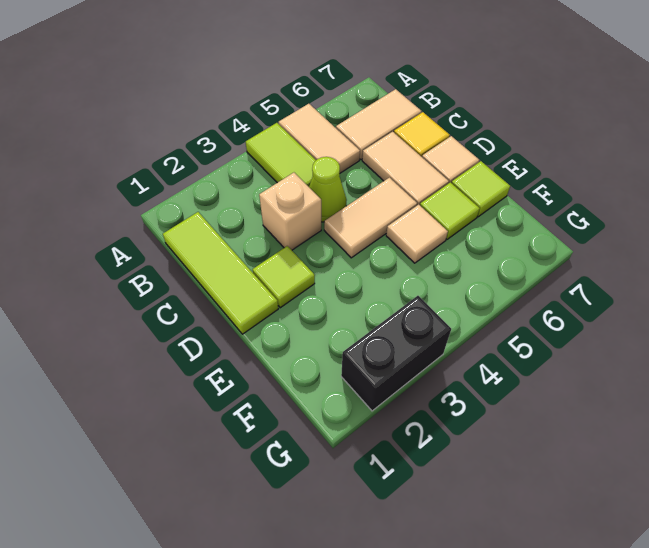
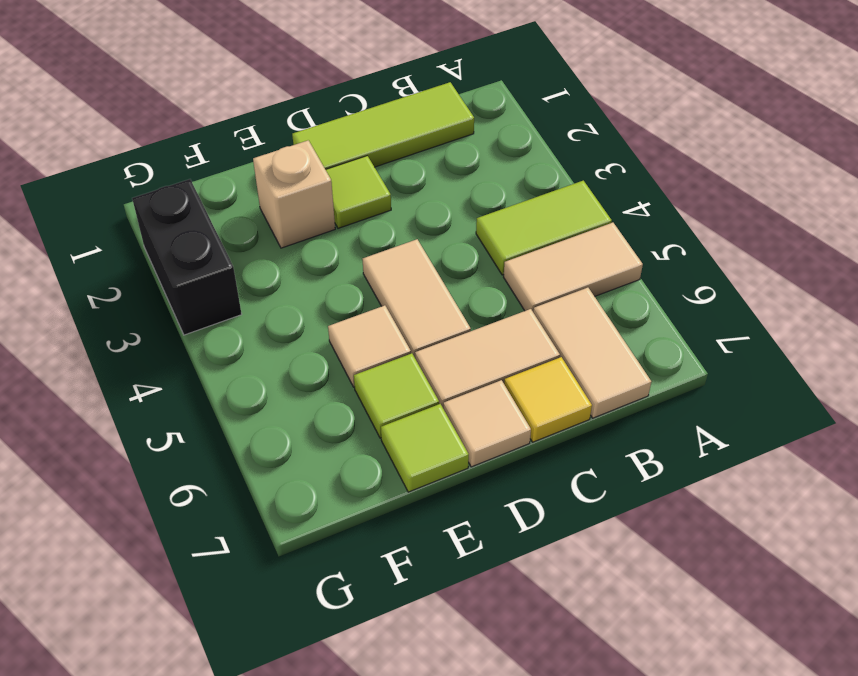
tan brick C3 level 1 -> tan brick E2 level 1
lime cone C4 level 1 -> none

